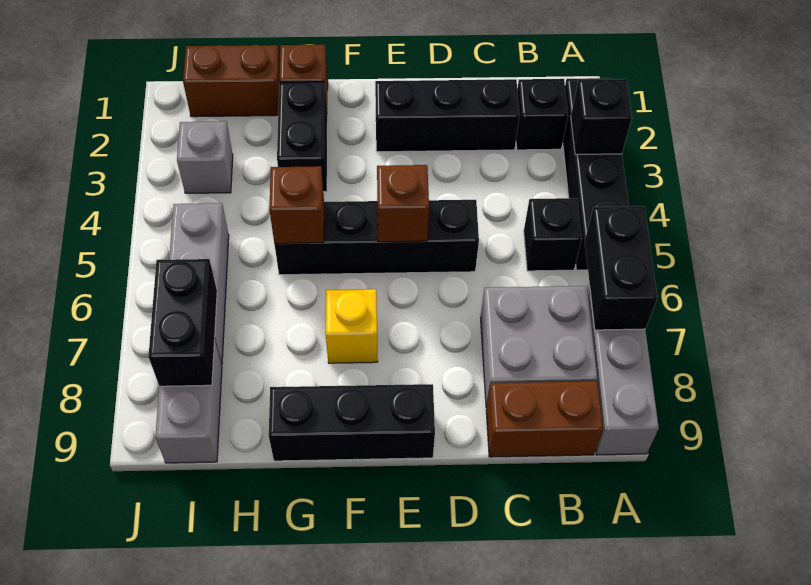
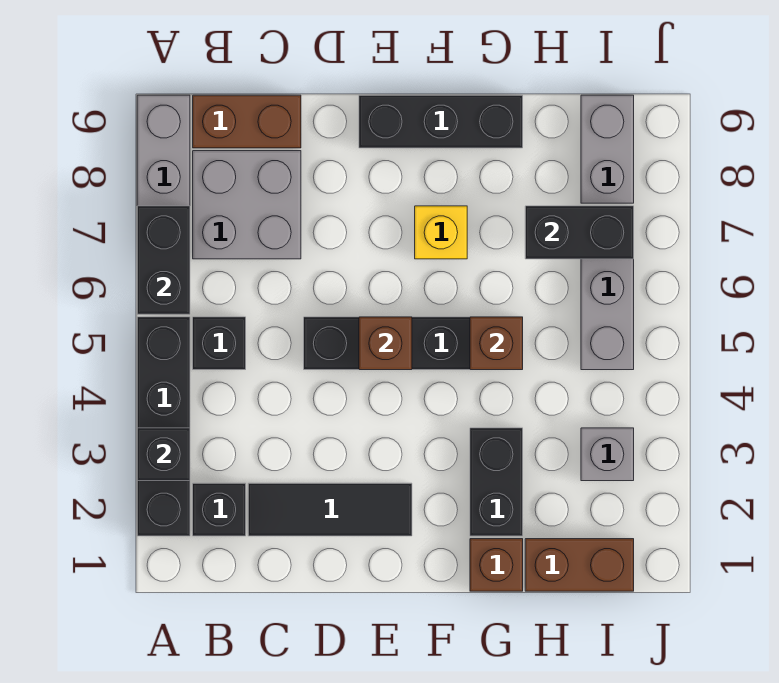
black brick C2:E2 level 1 -> black tile C2:E2 level 1
black brick I7:I8 level 2 -> black brick H7:I7 level 2

